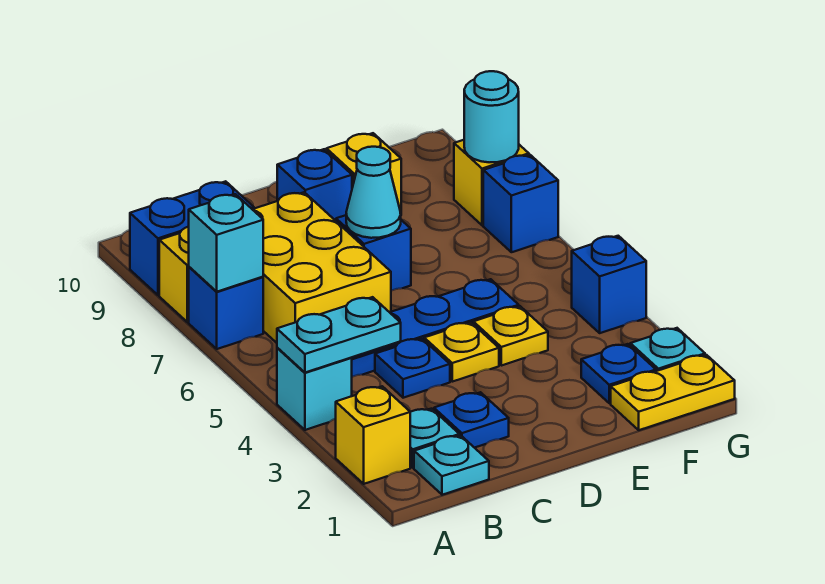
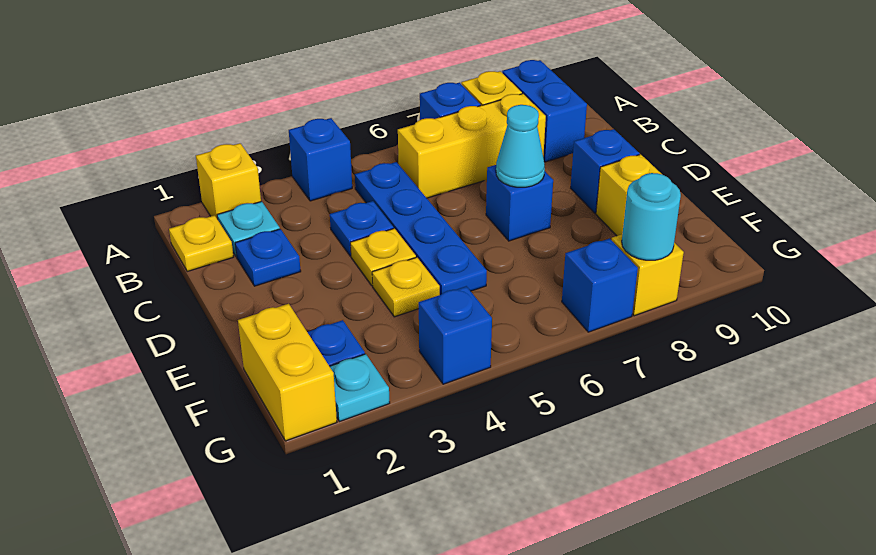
cyan brick A4 level 1 -> blue brick A4 level 1
cyan plate A4:B4 level 2 -> none
cyan brick A7 level 2 -> none
cyan plate B1 level 1 -> yellow plate B1 level 1
yellow brick B6:C8 level 1 -> yellow brick B6:B8 level 1
yellow plate F1:G1 level 1 -> yellow brick F1:G1 level 1

